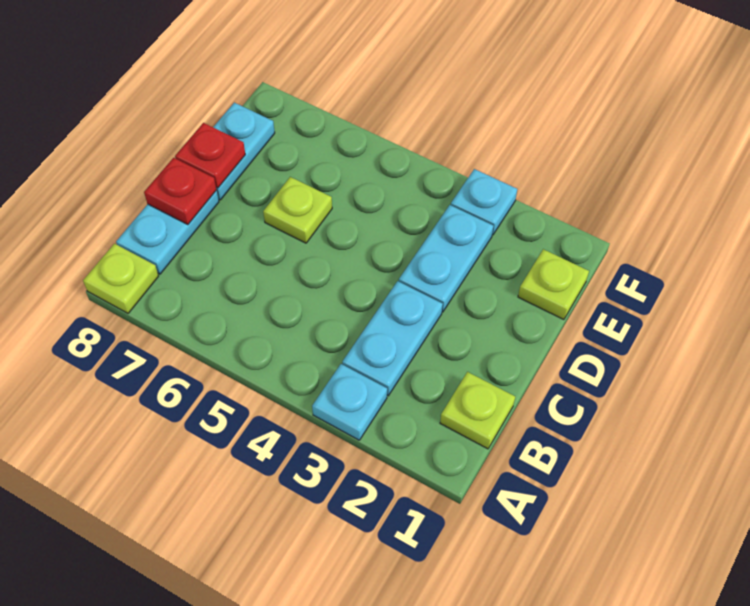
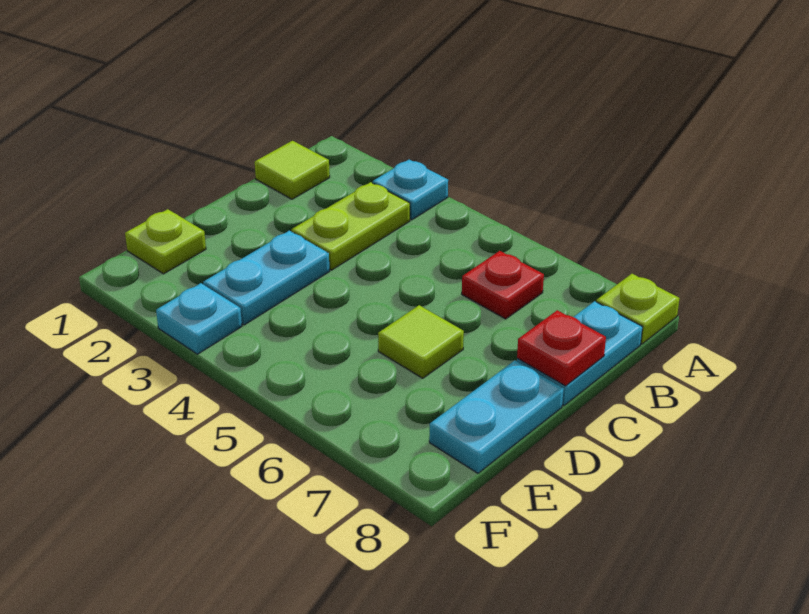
lime plate B1 level 1 -> lime tile B1 level 1
cyan plate B3:C3 level 1 -> lime plate B3:C3 level 1
lime plate D6 level 1 -> lime tile D6 level 1
red plate D8 level 2 -> red plate B6 level 1

